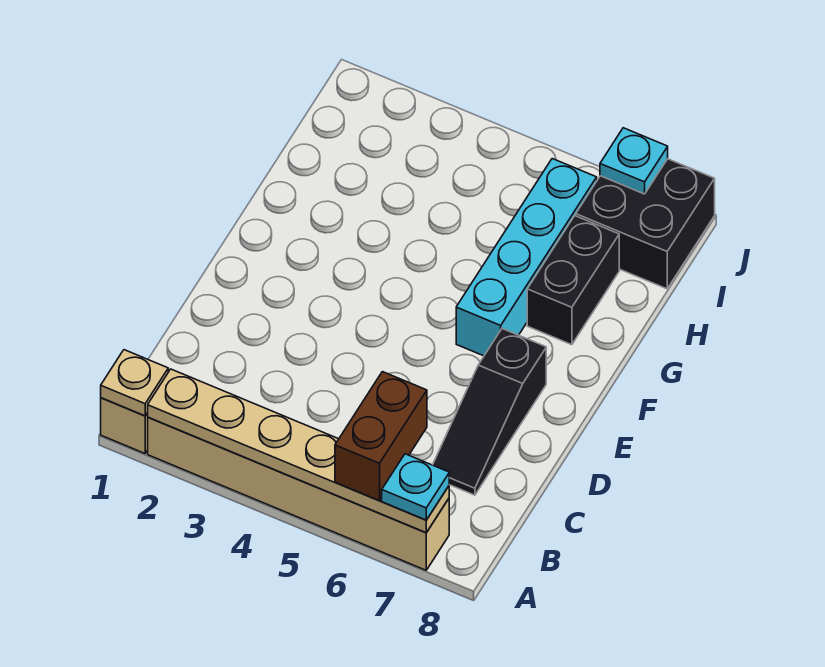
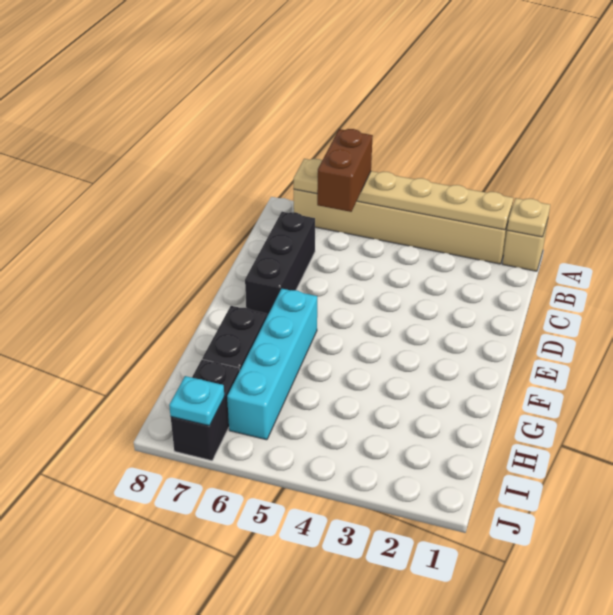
cyan plate A7 level 3 -> none
black slope C7:E7 level 1 top E -> black brick C7:E7 level 1
black brick I7:J8 level 1 -> black brick I7:J7 level 1

